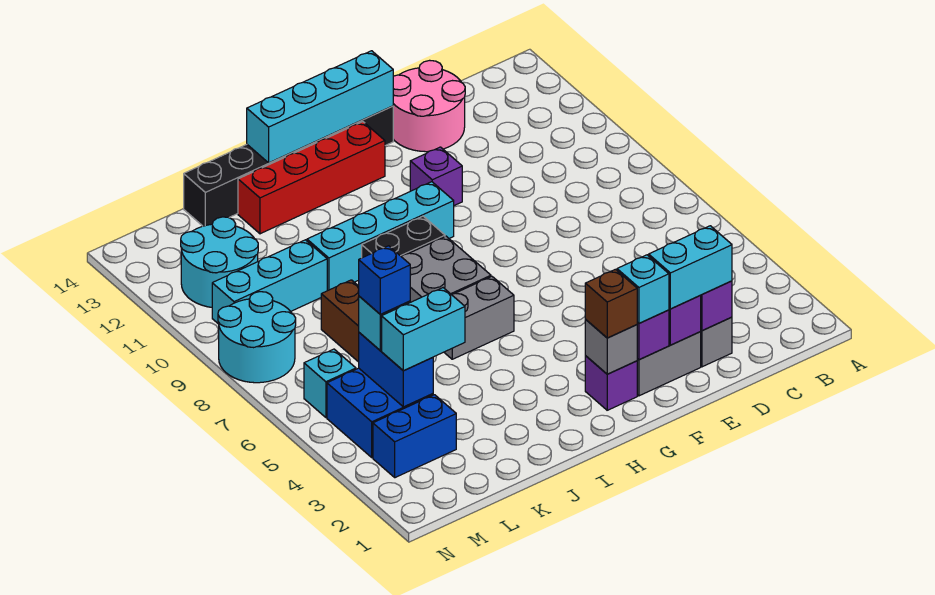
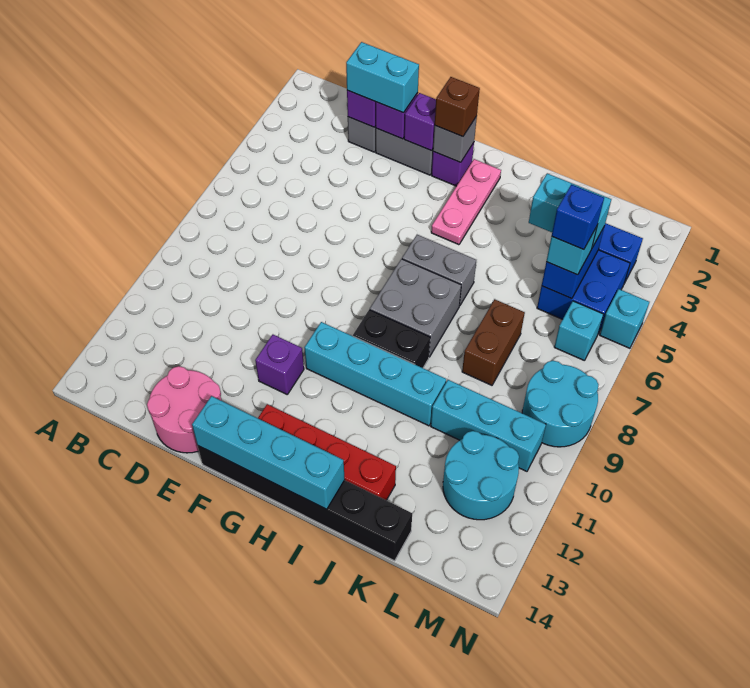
cyan brick F2 level 3 -> cyan brick N5 level 1
none -> pink plate H2:H4 level 1

